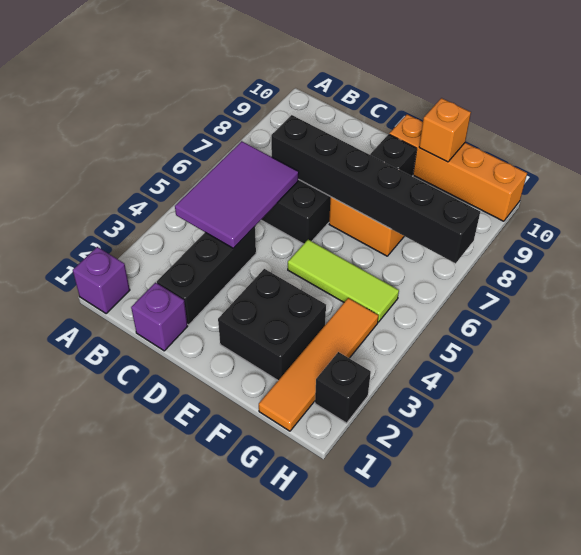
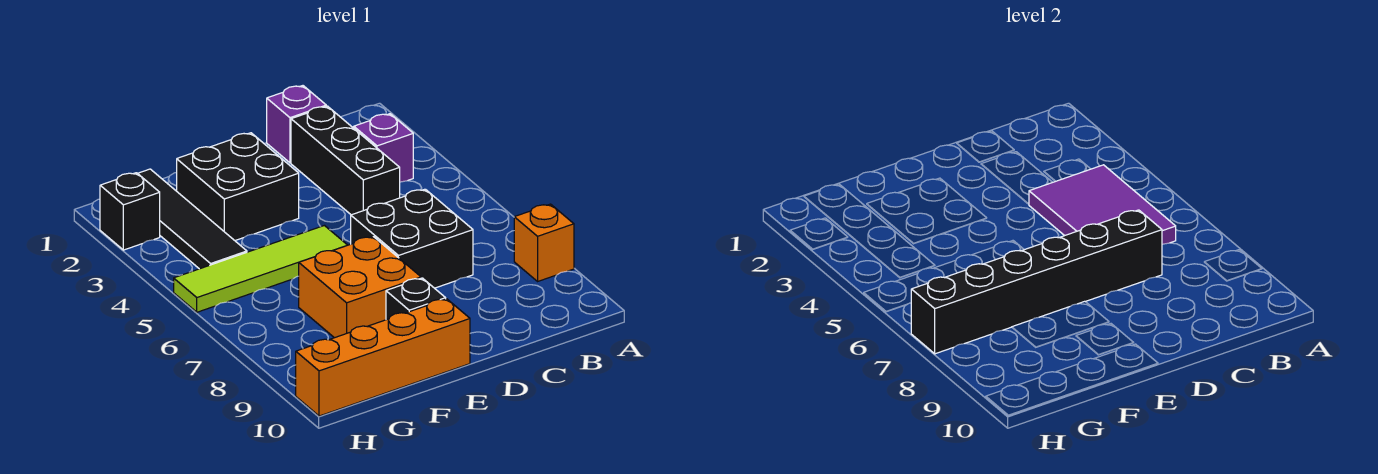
purple brick A1 level 1 -> purple brick B3 level 1
lime tile E5:G5 level 1 -> lime tile E5:H5 level 1
orange brick F10 level 2 -> orange brick A8 level 1
orange tile G1:G4 level 1 -> black tile G1:G4 level 1

